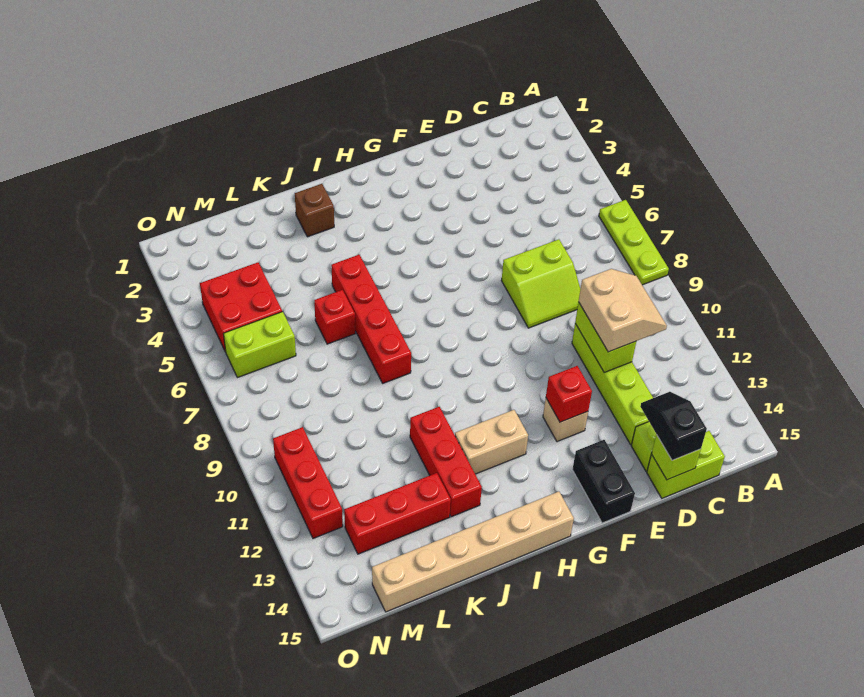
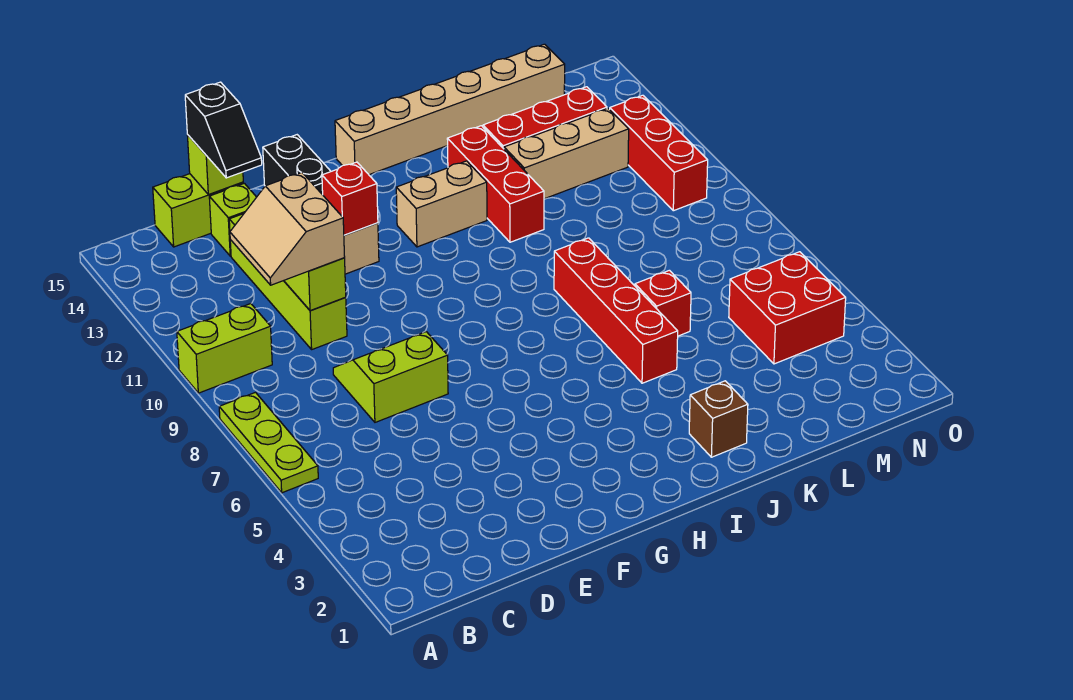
none -> tan brick K12:M12 level 1
lime brick M6:N6 level 1 -> lime brick A10:B10 level 1

